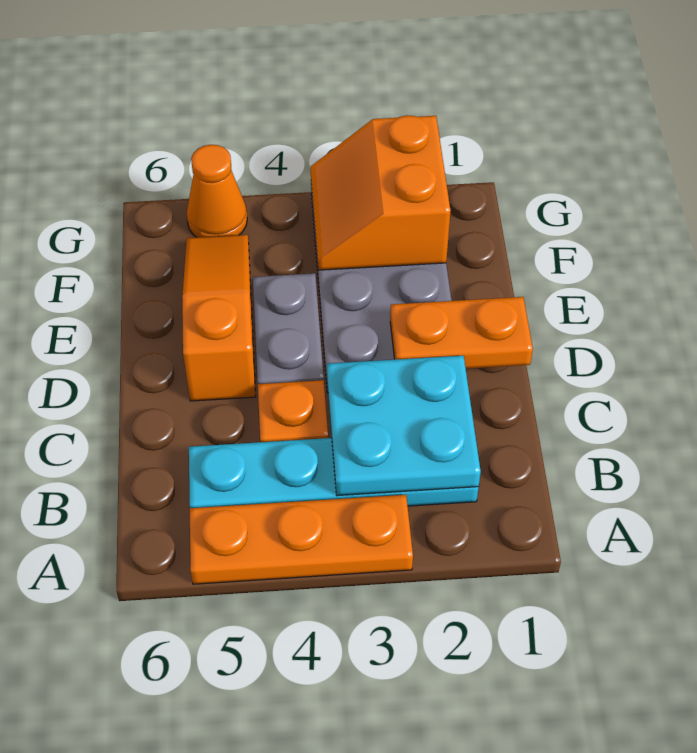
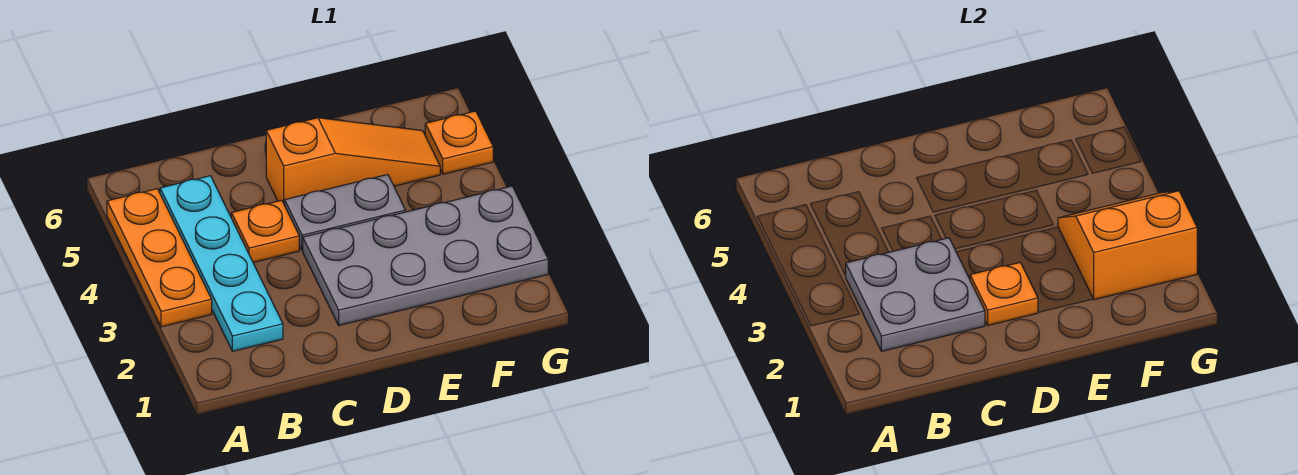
cyan plate B2:C3 level 2 -> grey plate B2:C3 level 2
orange plate D1:D2 level 2 -> orange plate D2 level 2
orange cone G5 level 1 -> orange plate G5 level 1

